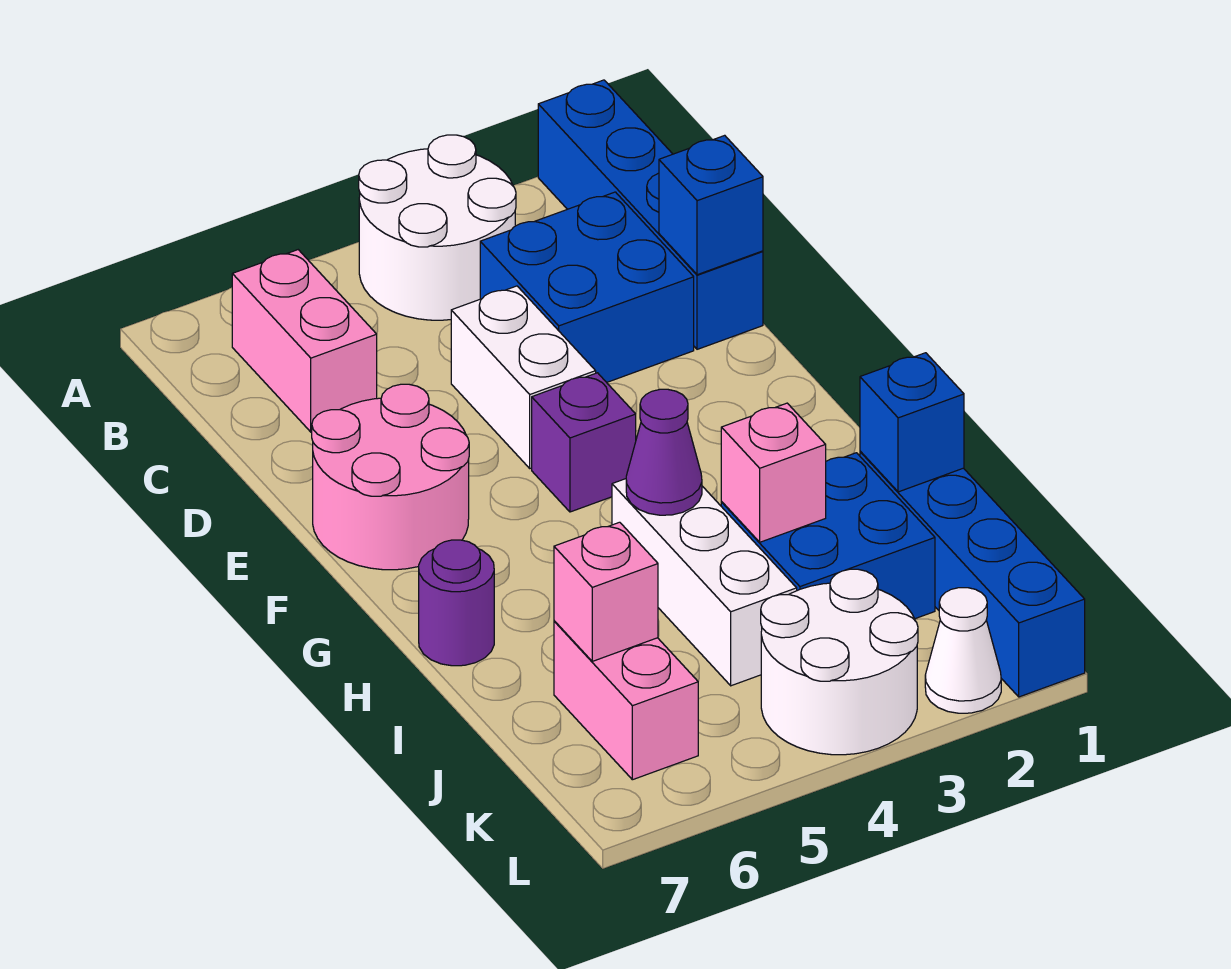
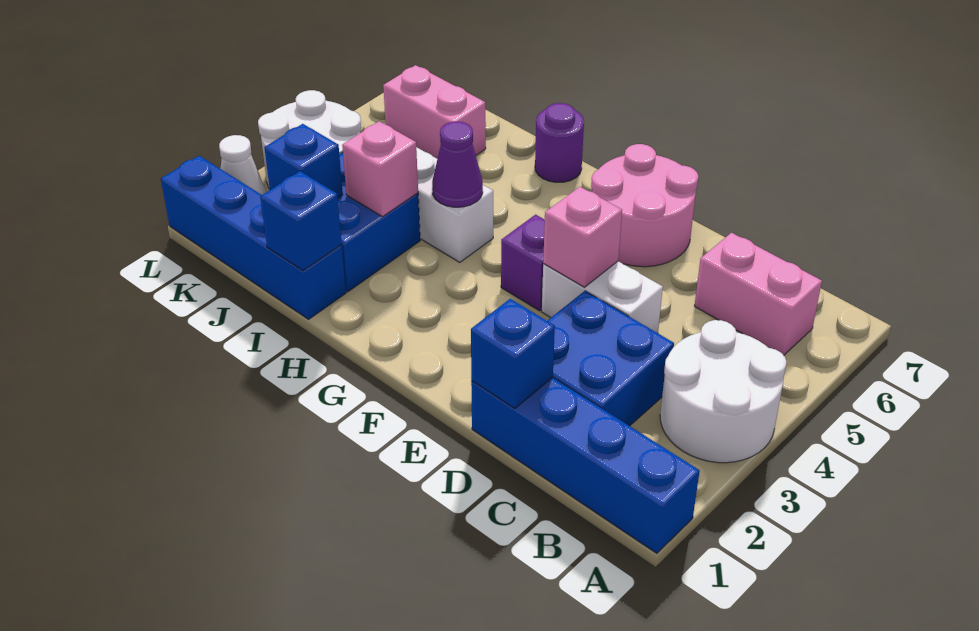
none -> blue brick J2 level 2
pink brick J6 level 2 -> pink brick E4 level 2

